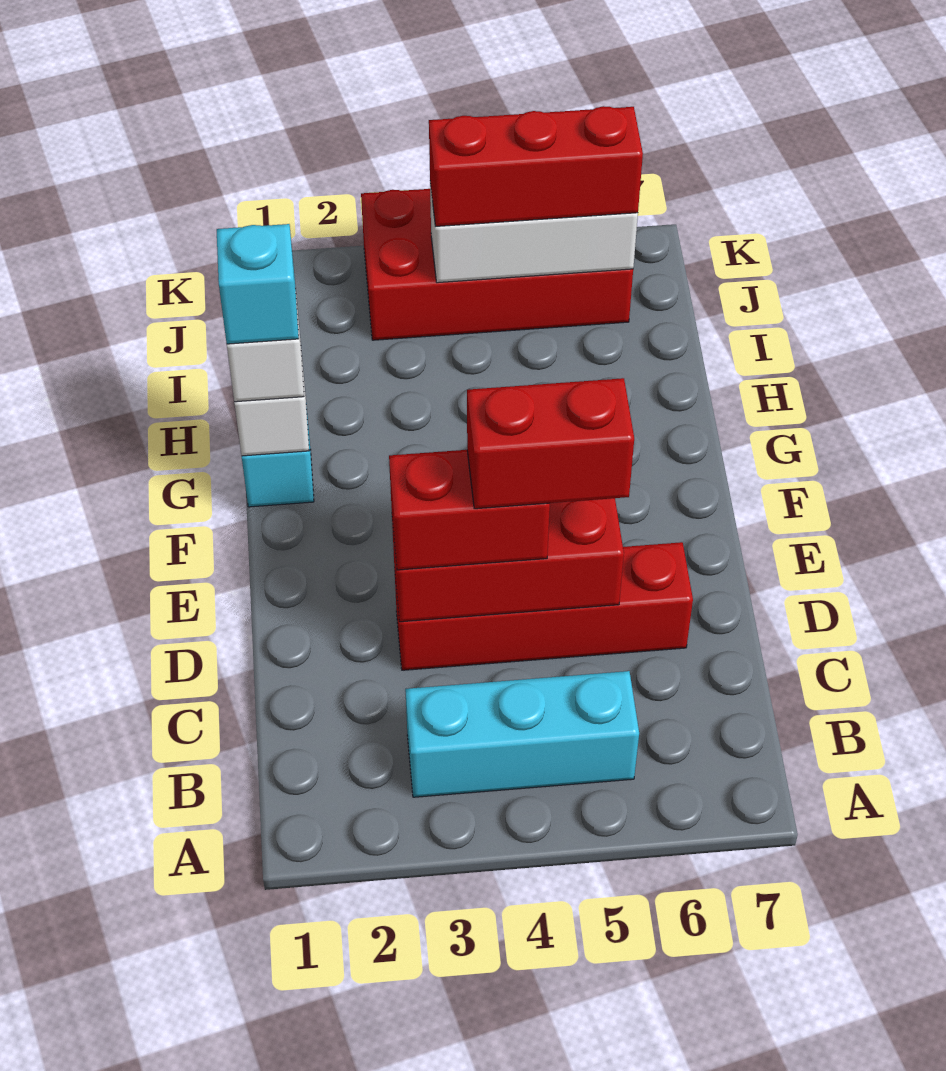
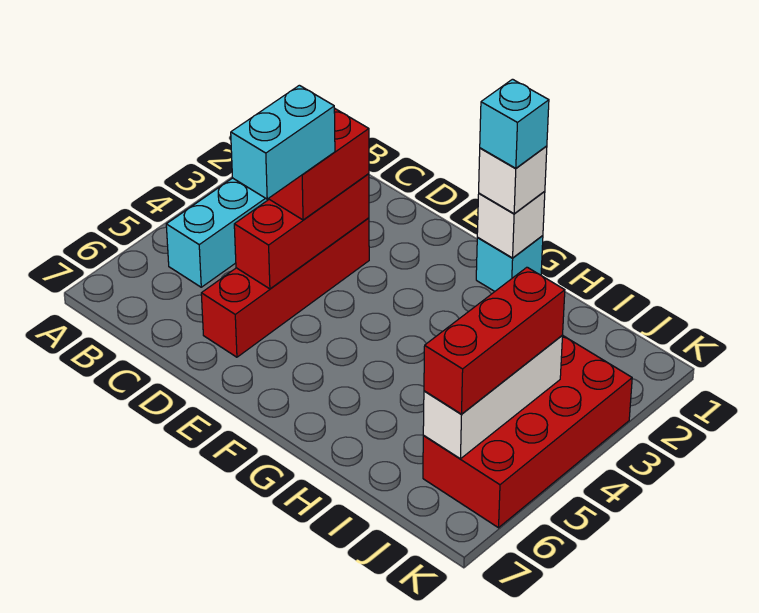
red brick D4:D5 level 4 -> cyan brick D4:D5 level 4

